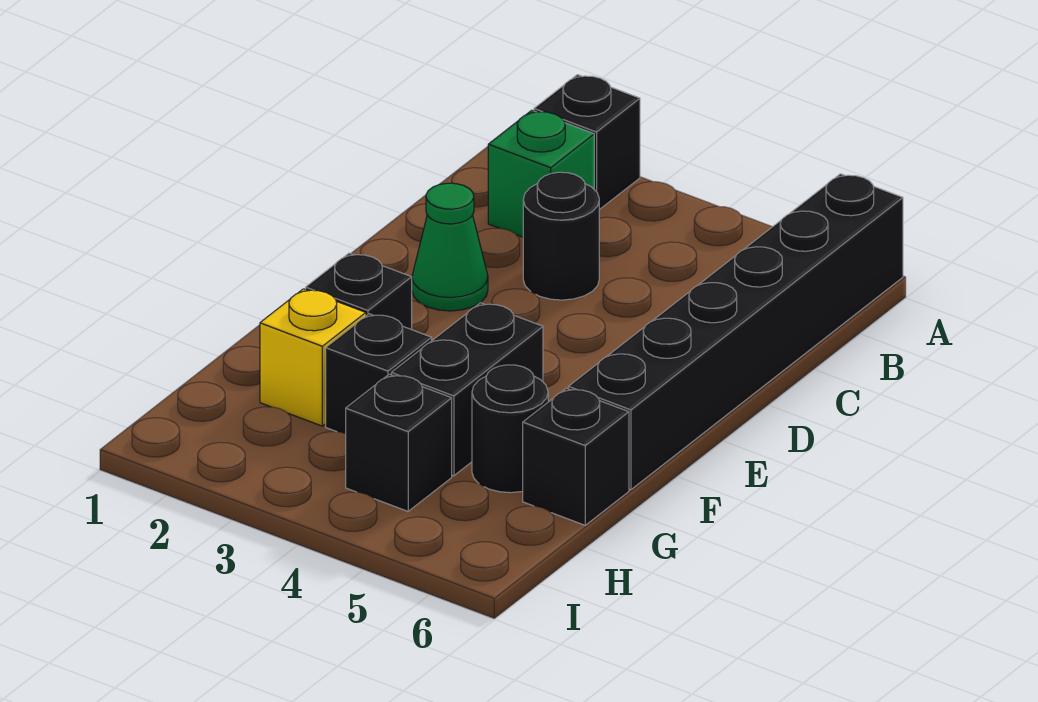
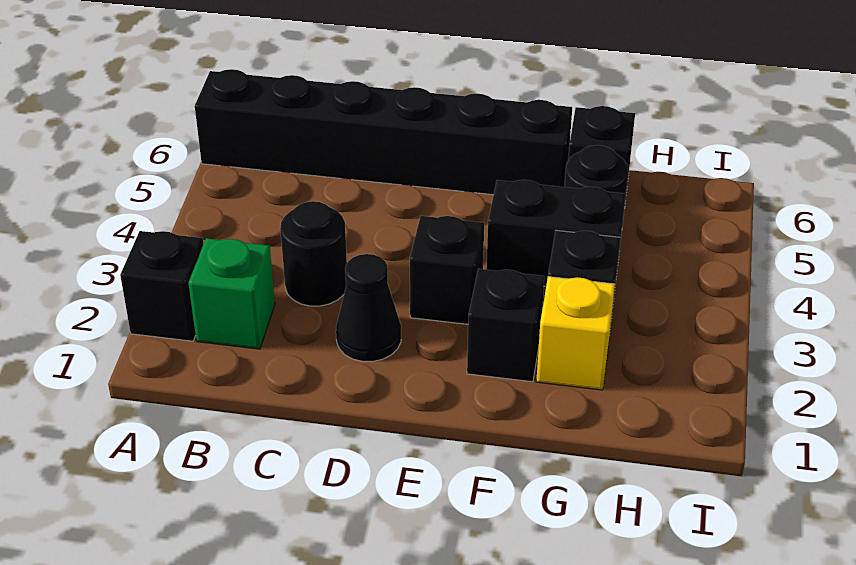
green cone D2 level 1 -> black cone D2 level 1
black brick H4 level 1 -> black brick E3 level 1

